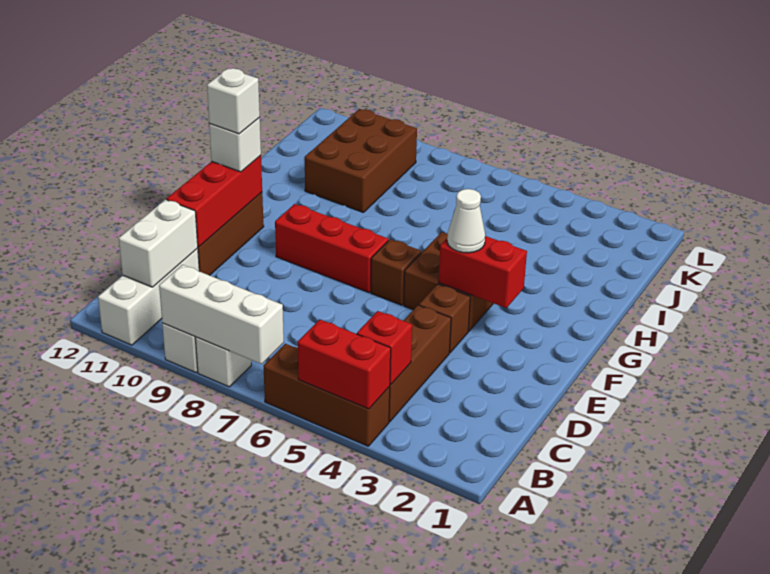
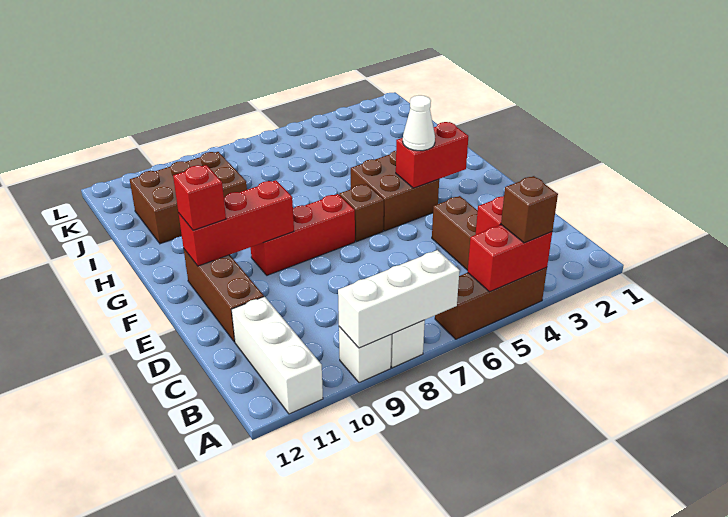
white brick B11:C11 level 2 -> none
red brick D11:F11 level 2 -> red brick F9:F11 level 2
brown brick E4 level 1 -> brown brick A4 level 3
white brick F11 level 3 -> red brick F11 level 3
white brick F11 level 4 -> none
brown brick I9:K10 level 1 -> brown brick I9:J11 level 1

